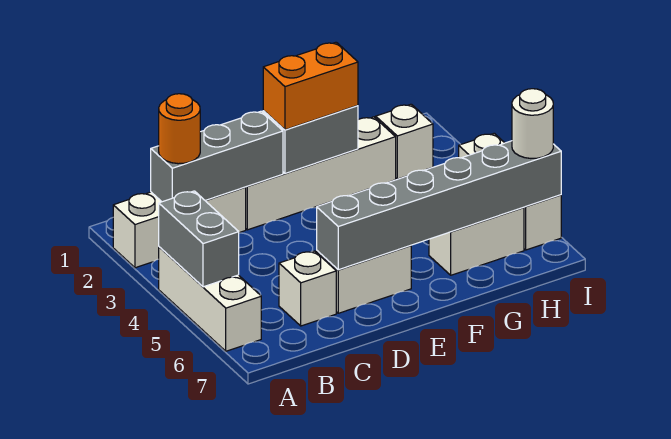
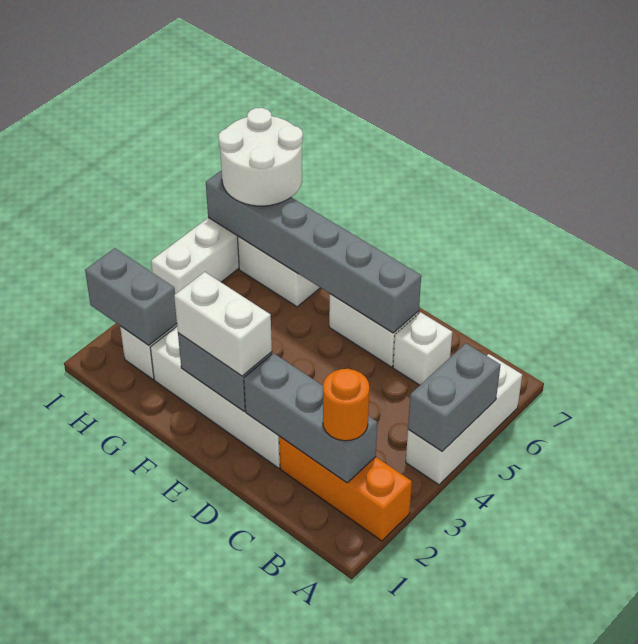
white brick A2:C2 level 1 -> orange brick A2:C2 level 1
orange brick E2:F2 level 3 -> white brick E2:F2 level 3
none -> grey brick H2:I2 level 2
white round brick I6 level 3 -> white round brick H6:I7 level 3

